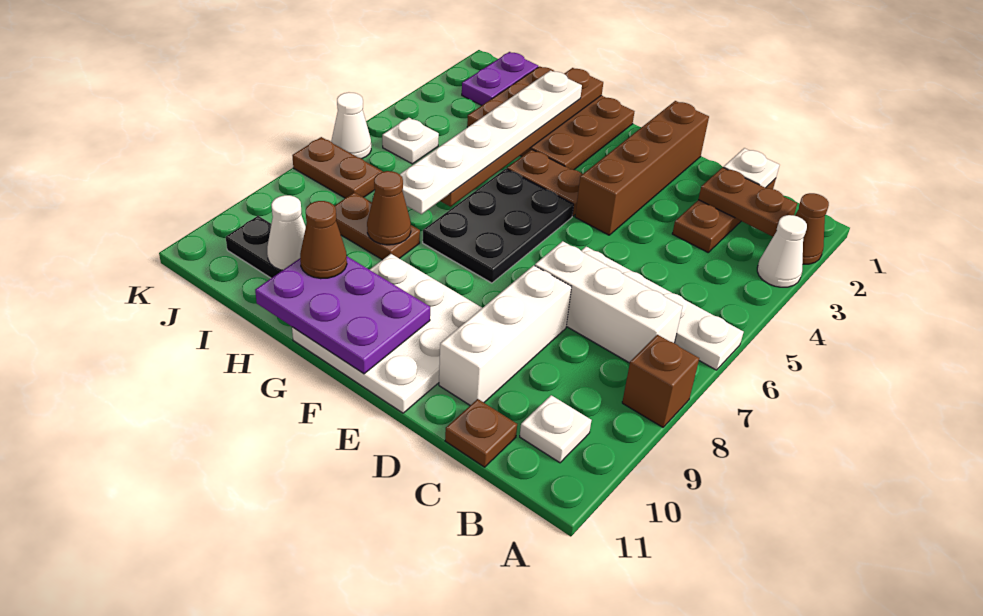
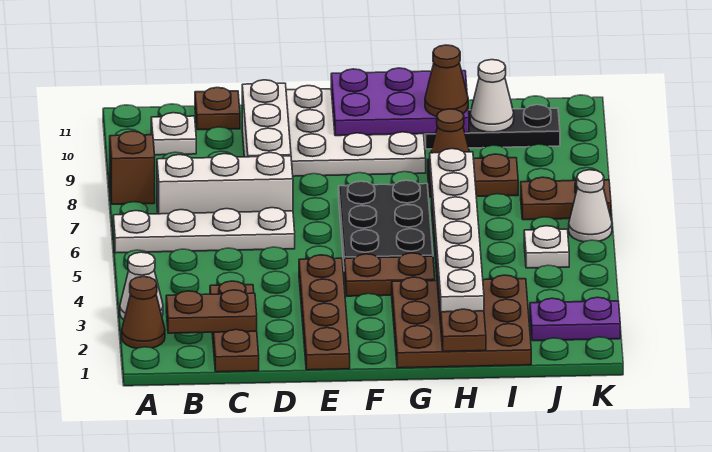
white plate C1 level 2 -> none
brown brick E1:E4 level 1 -> brown plate E1:E4 level 1
purple plate J1:J2 level 1 -> purple plate J2:K2 level 1

